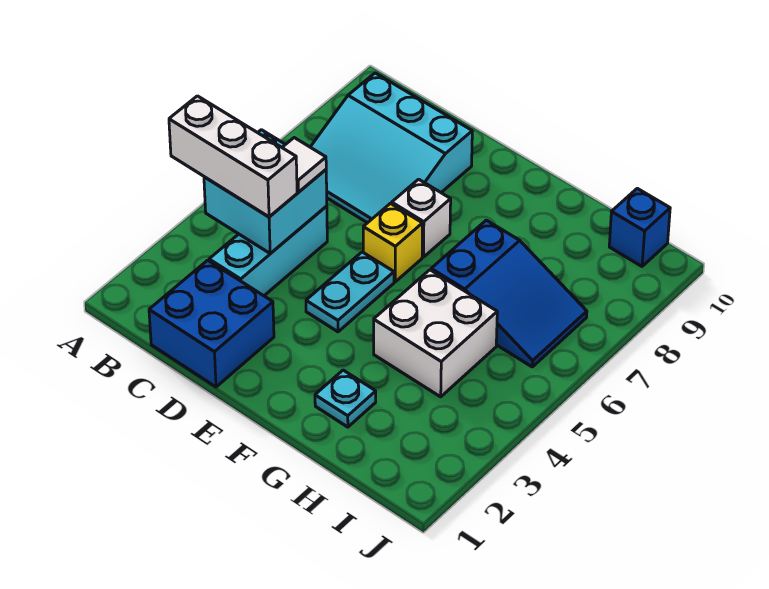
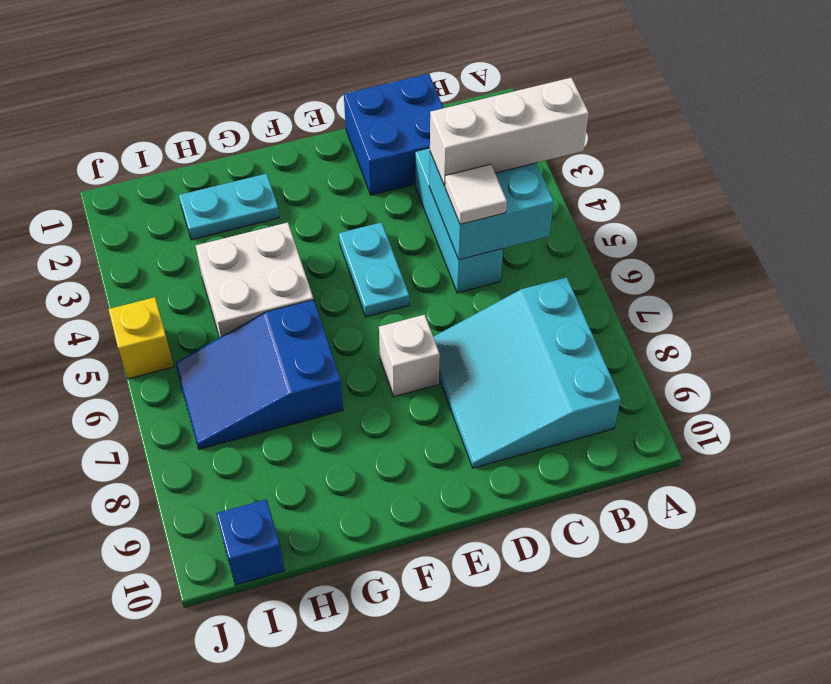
cyan slope B7:D9 level 1 top 9 -> cyan slope B7:D9 level 1 top B
yellow brick E6 level 1 -> yellow brick J5 level 1
cyan plate G2 level 1 -> cyan plate G2:H2 level 1

